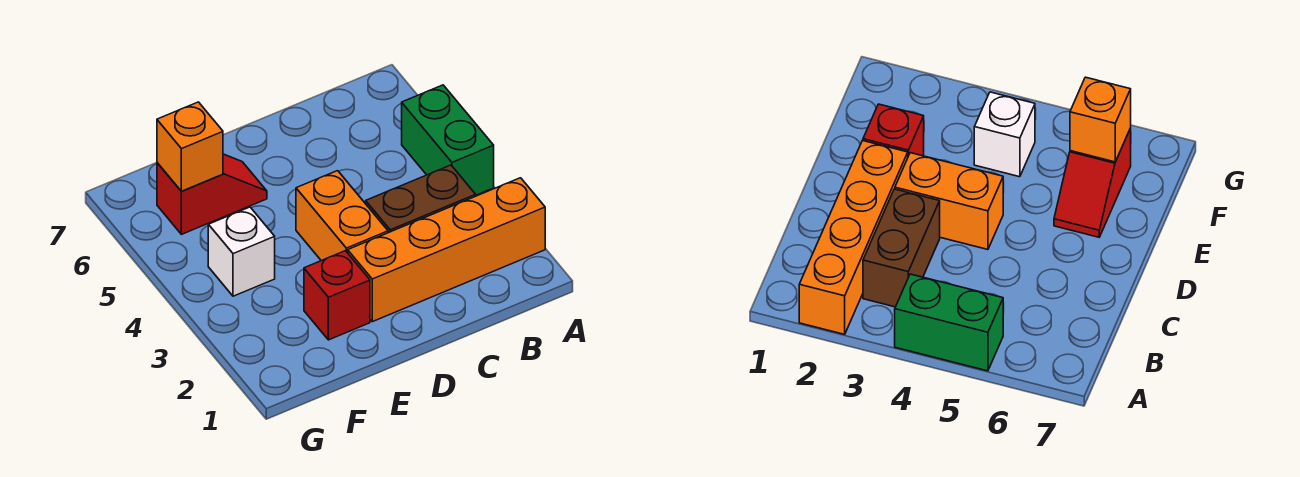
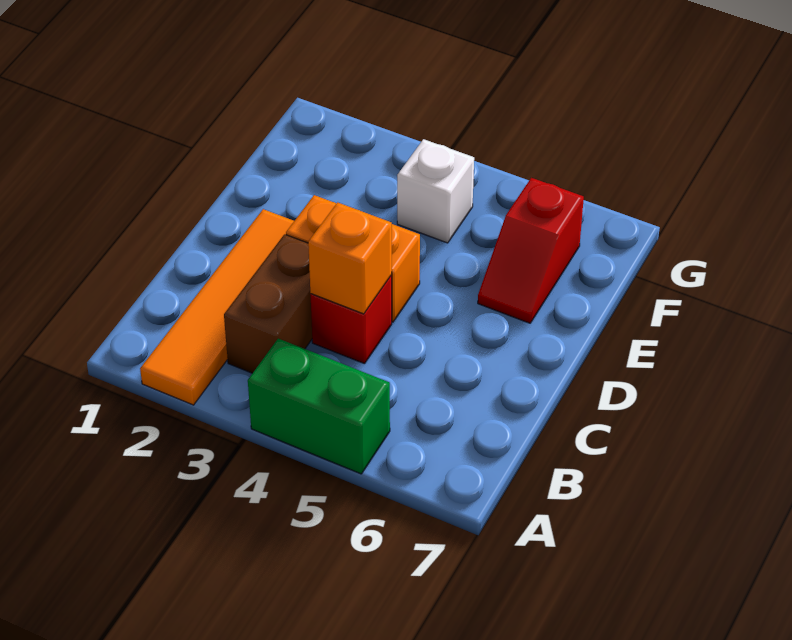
orange brick A2:D2 level 1 -> orange tile A2:D2 level 1
red brick E2 level 1 -> red brick C4 level 1
orange brick F6 level 2 -> orange brick C4 level 2

